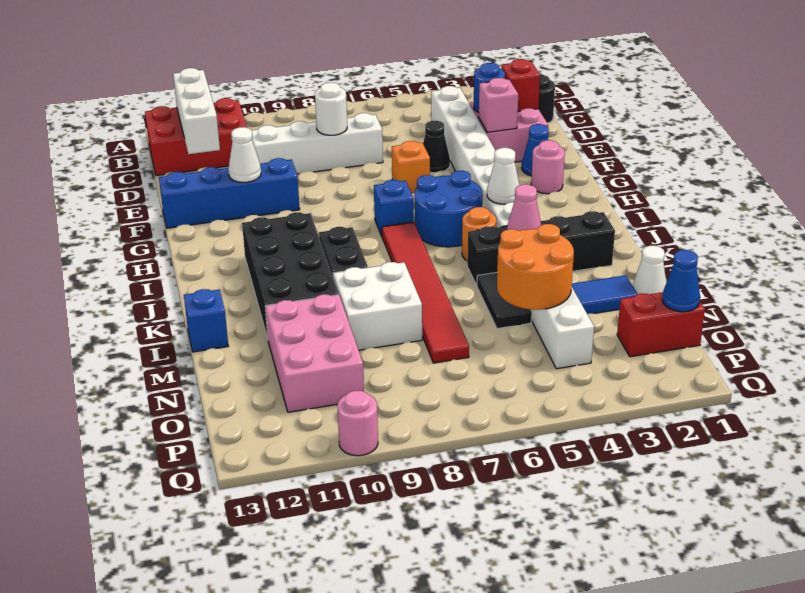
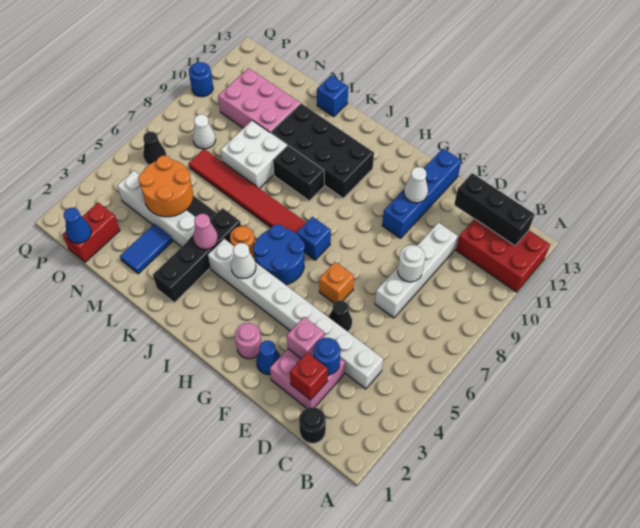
red brick B11:C13 level 1 -> red brick A11:C12 level 1
white brick B12:D12 level 2 -> black brick B12:D12 level 2
white cone M1 level 1 -> white cone O8 level 1
none -> black cone P6 level 1
pink round brick Q10 level 1 -> blue round brick Q10 level 1

